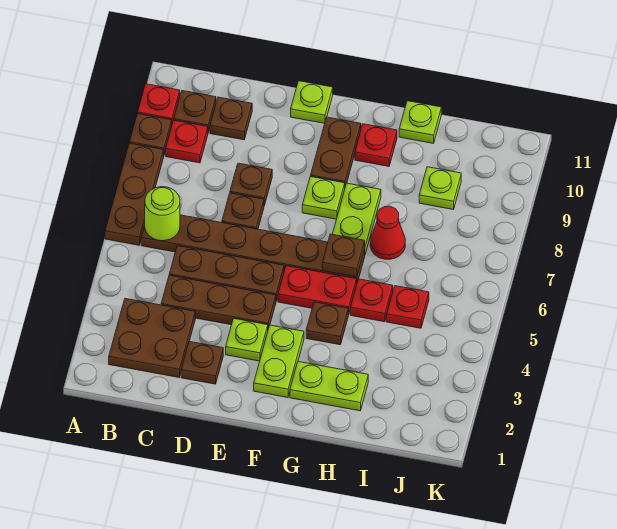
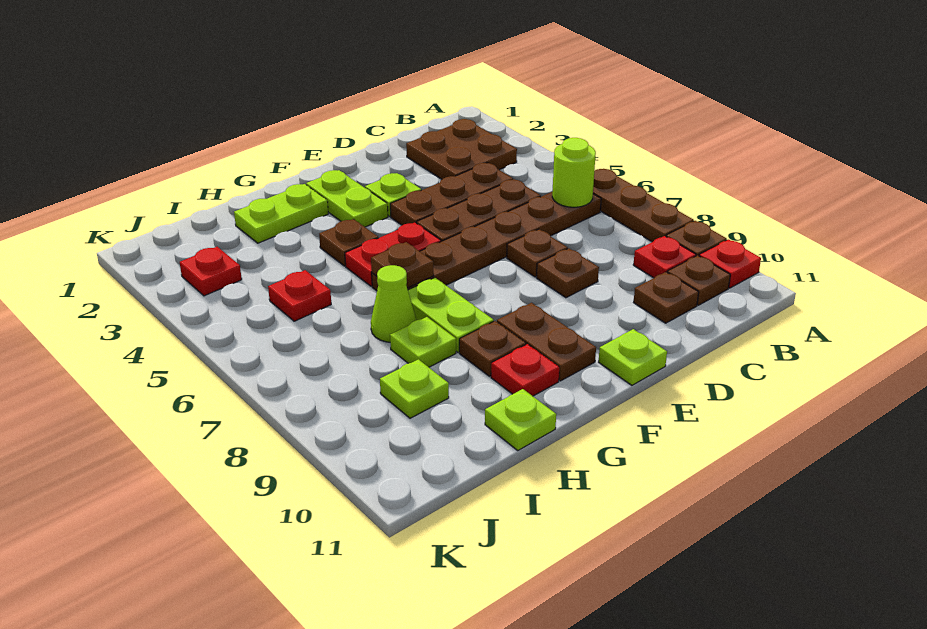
brown plate D2 level 1 -> brown plate G9 level 1
lime plate F8 level 1 -> lime plate H8 level 1
red plate H5 level 1 -> red plate J3 level 1
red cone H7 level 1 -> lime cone H7 level 1

